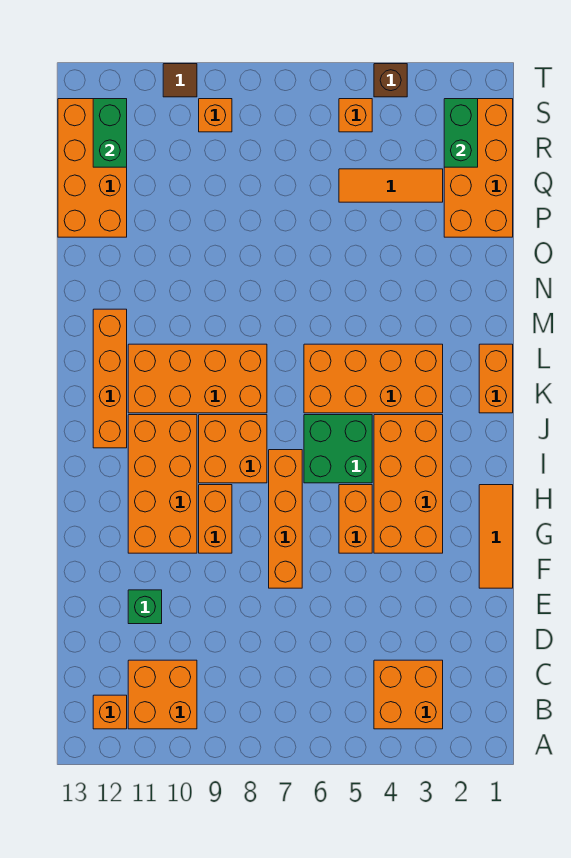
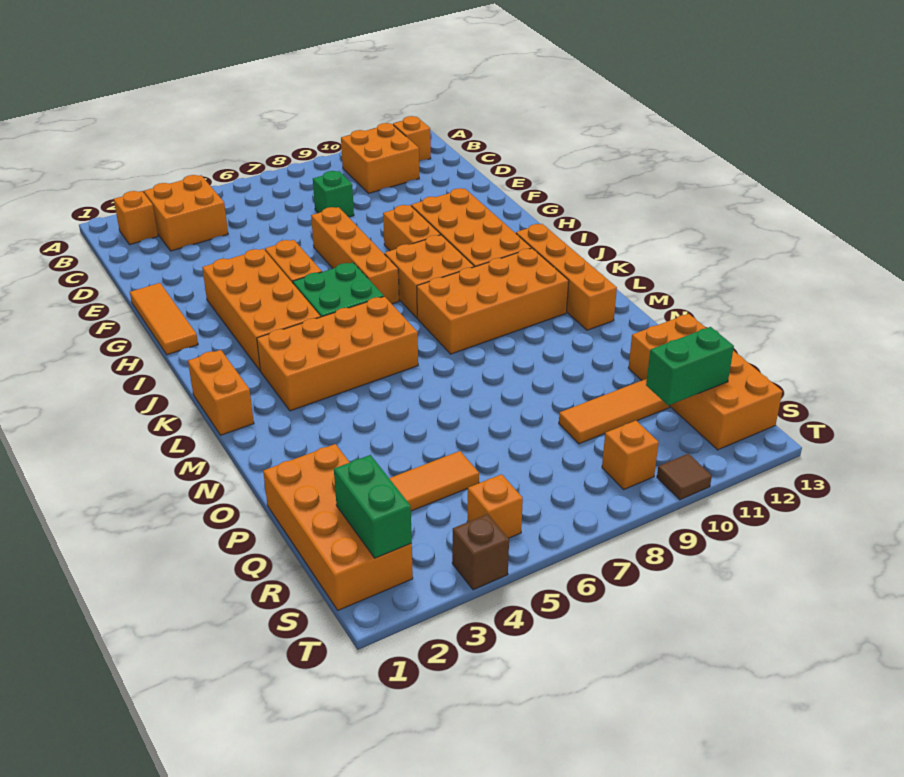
none -> orange brick B2 level 1
green brick E11 level 1 -> green brick D8 level 1
none -> orange tile Q9:Q11 level 1
green brick R12:S12 level 2 -> green brick R11:R12 level 2

